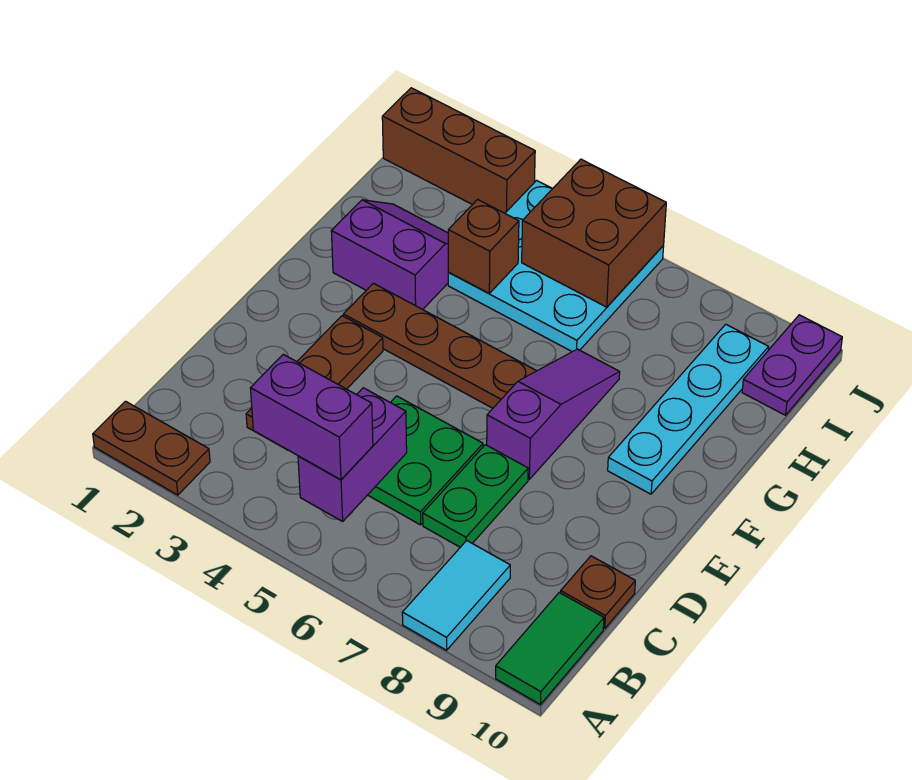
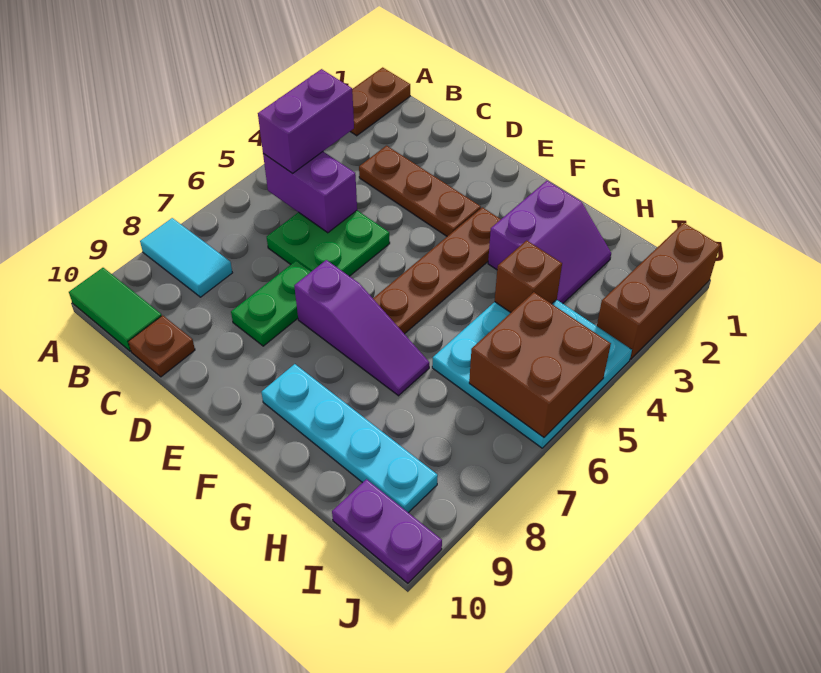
green plate C7:D7 level 1 -> green plate D7:D8 level 1

